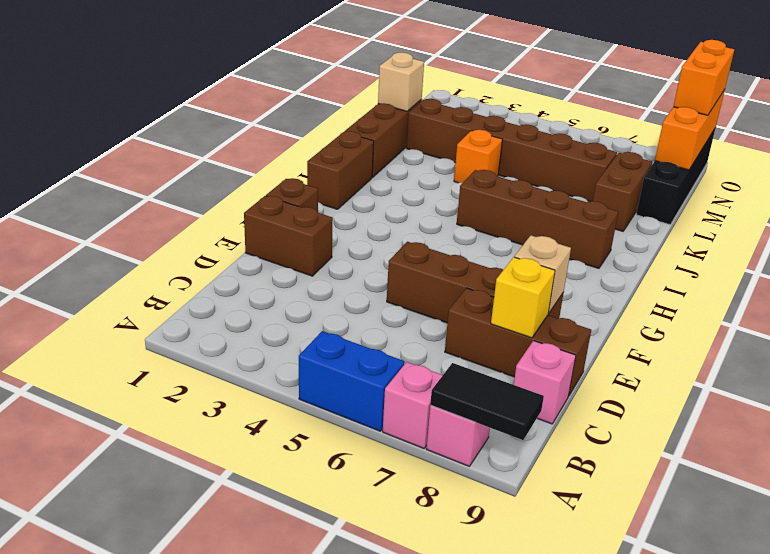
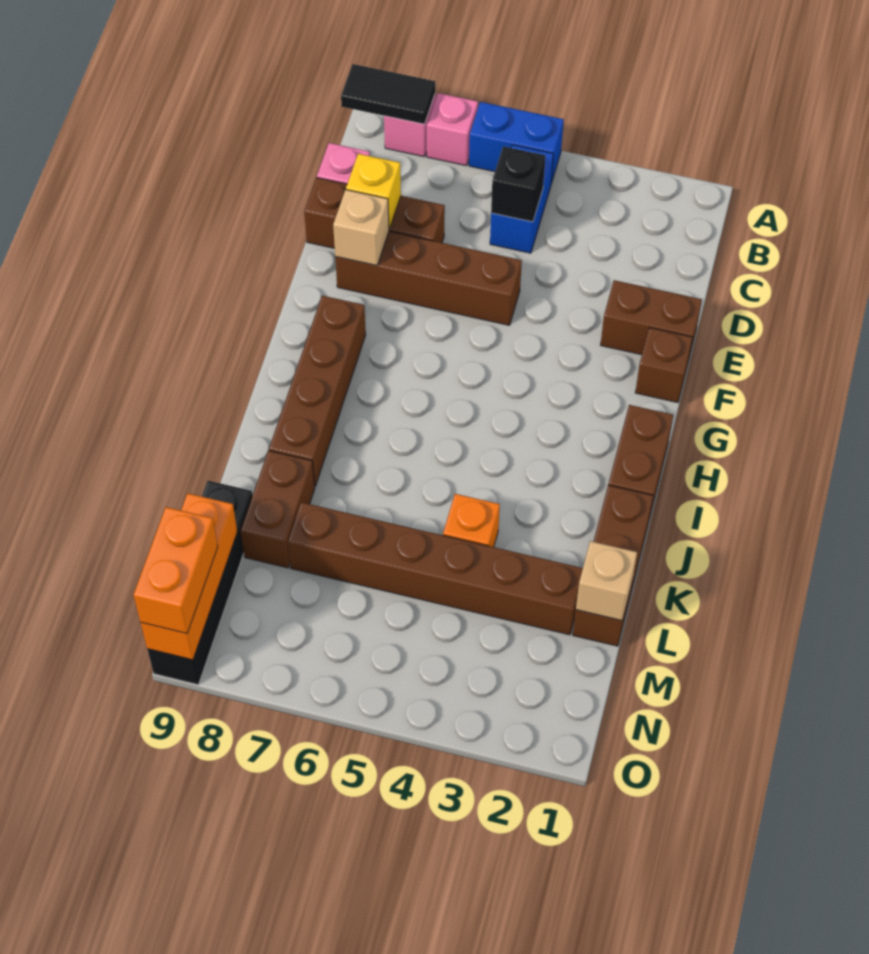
none -> blue brick B5:C5 level 1
none -> black brick C5 level 2
brown brick I5:I8 level 1 -> brown brick G8:J8 level 1

